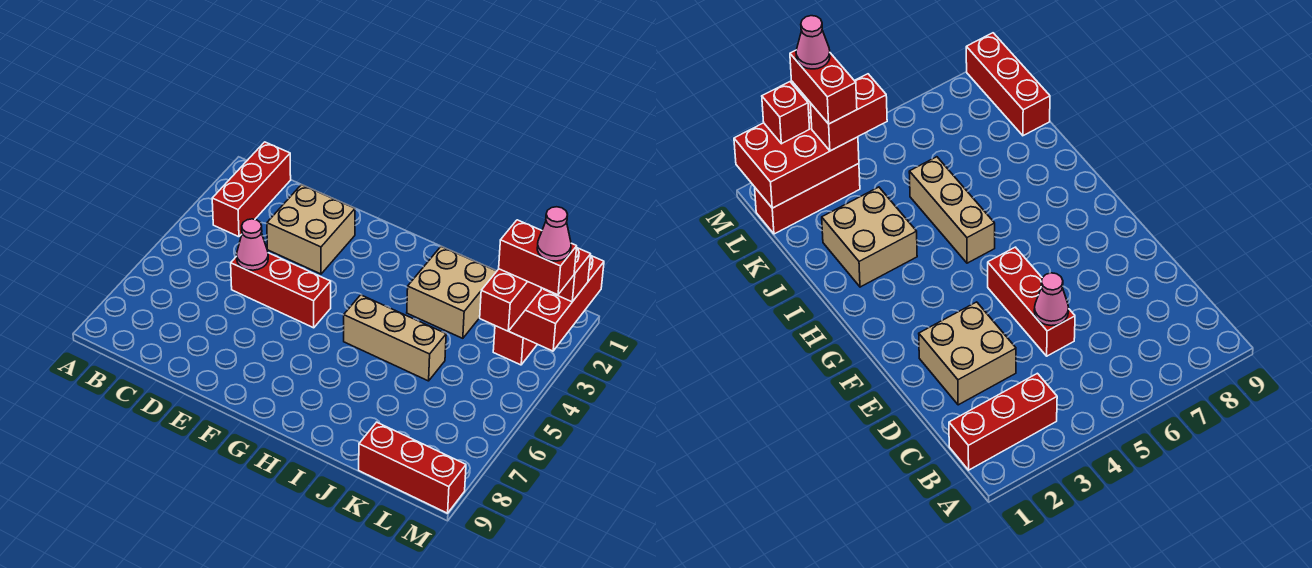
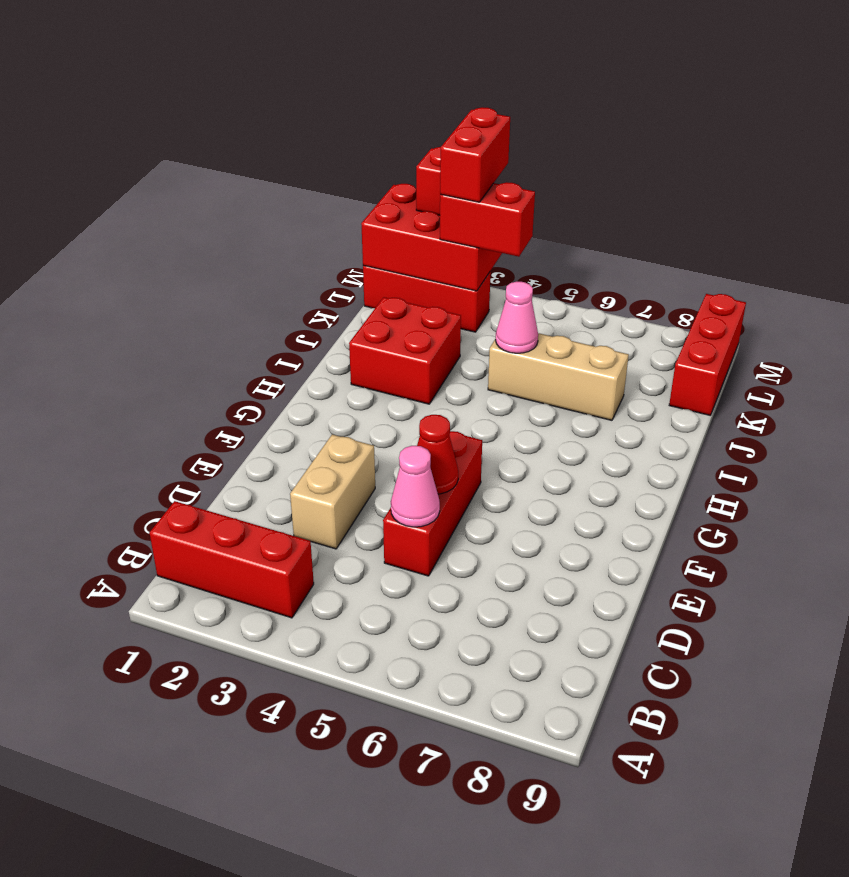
tan brick D2:E3 level 1 -> tan brick D3:E3 level 1
none -> red cone E5 level 2
tan brick H5:J5 level 1 -> tan brick J5:J7 level 1
tan brick I2:J3 level 1 -> red brick I2:J3 level 1
pink cone M3 level 5 -> pink cone J5 level 2

